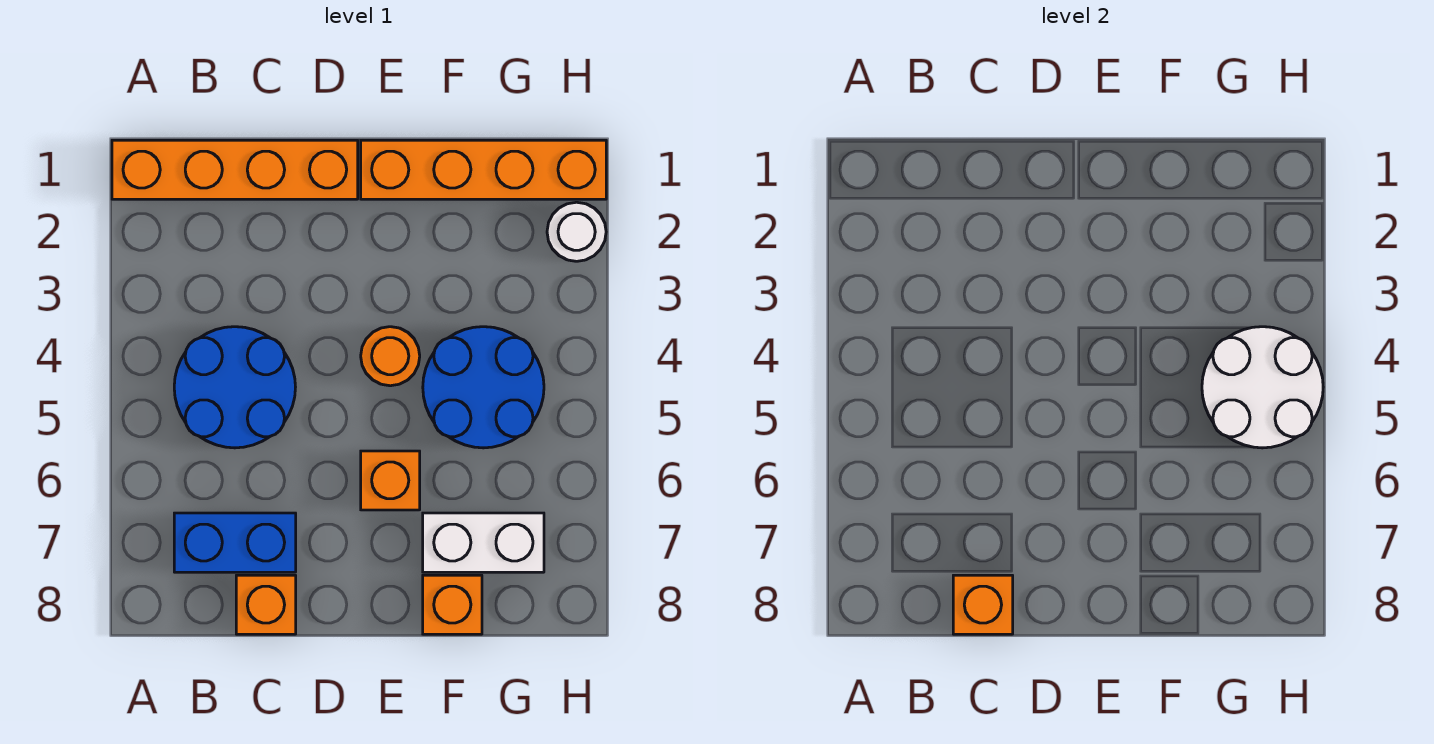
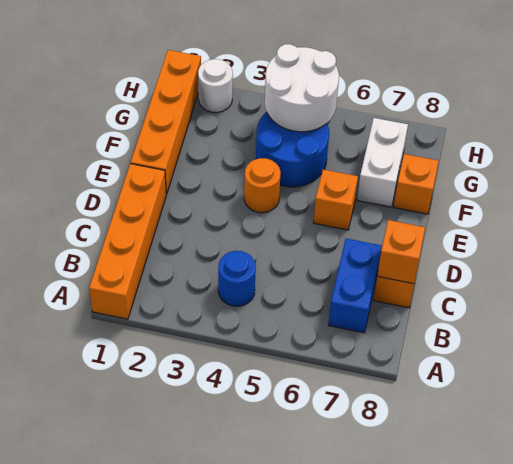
blue round brick B4:C5 level 1 -> blue round brick B4 level 1

